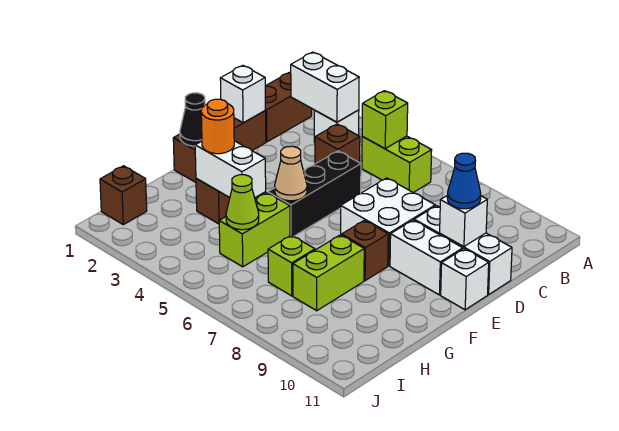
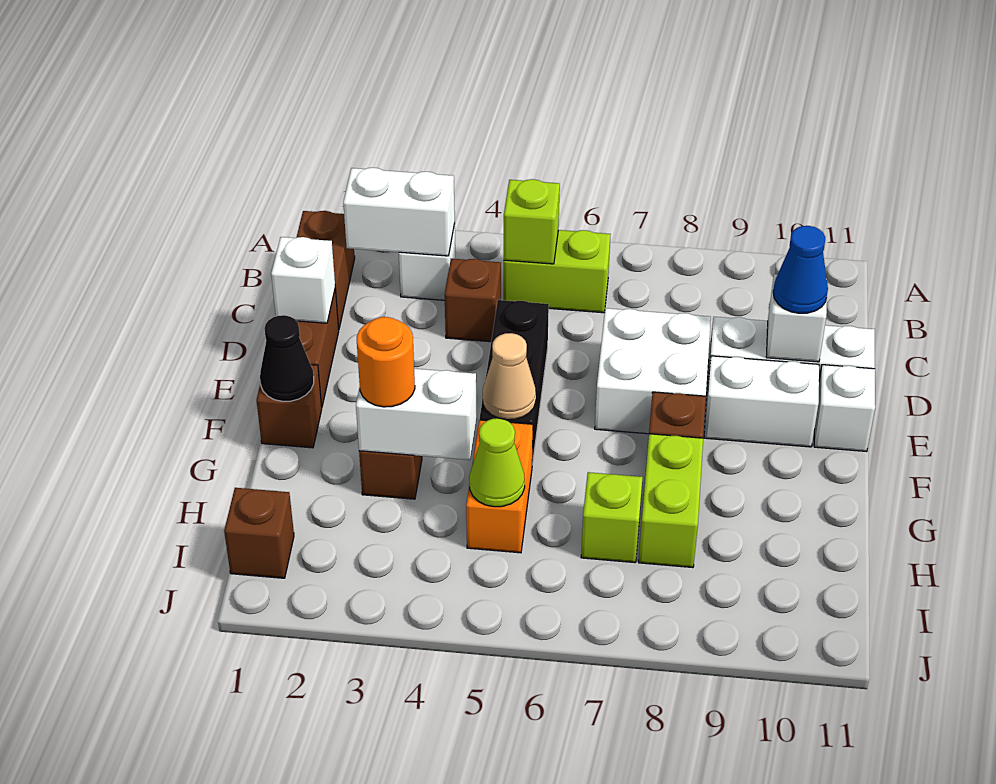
lime brick G5:H5 level 1 -> orange brick G5:H5 level 1

